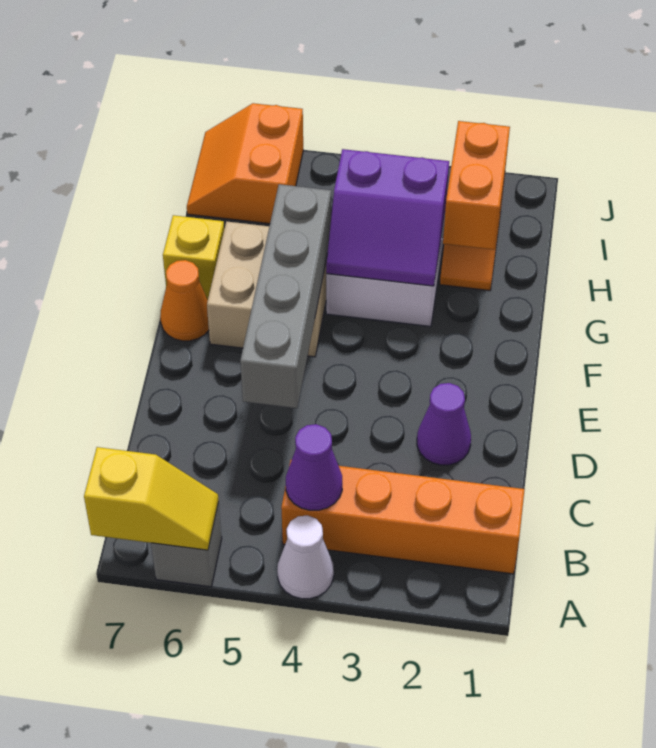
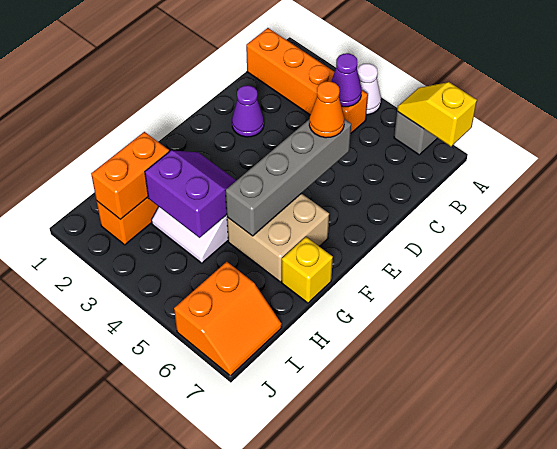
orange cone F7 level 1 -> orange cone D5 level 3

